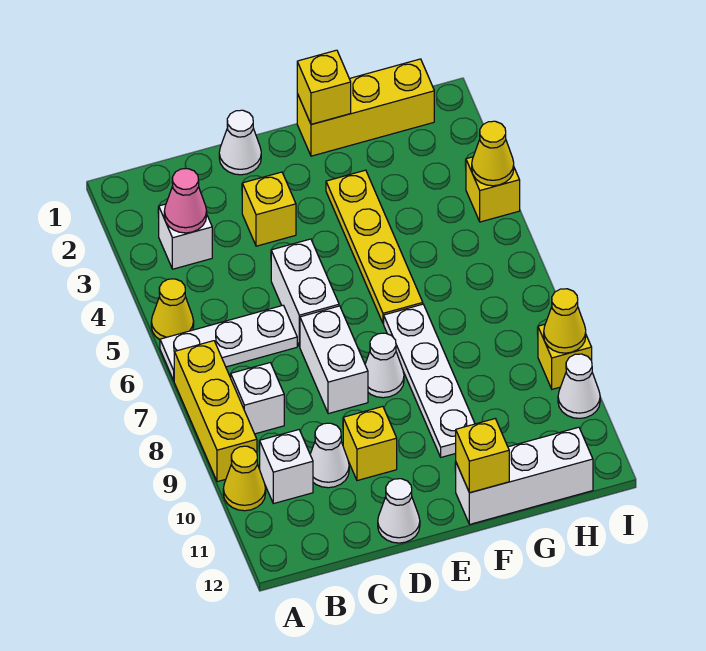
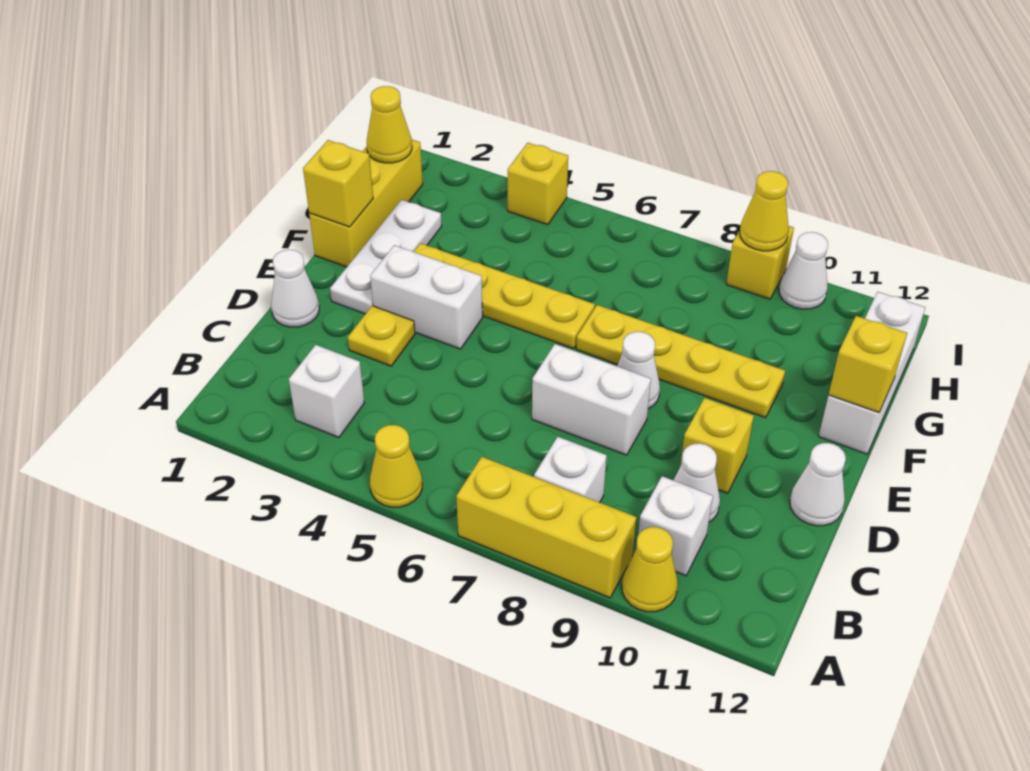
white plate A6:C6 level 1 -> white plate E2:G2 level 1
pink cone B3 level 2 -> none
yellow brick D3 level 1 -> yellow plate D3 level 1
white brick D5:D6 level 1 -> white brick E3:E4 level 1
white plate F7:F10 level 1 -> yellow plate F7:F10 level 1
yellow cone I4 level 2 -> yellow cone H1 level 2

